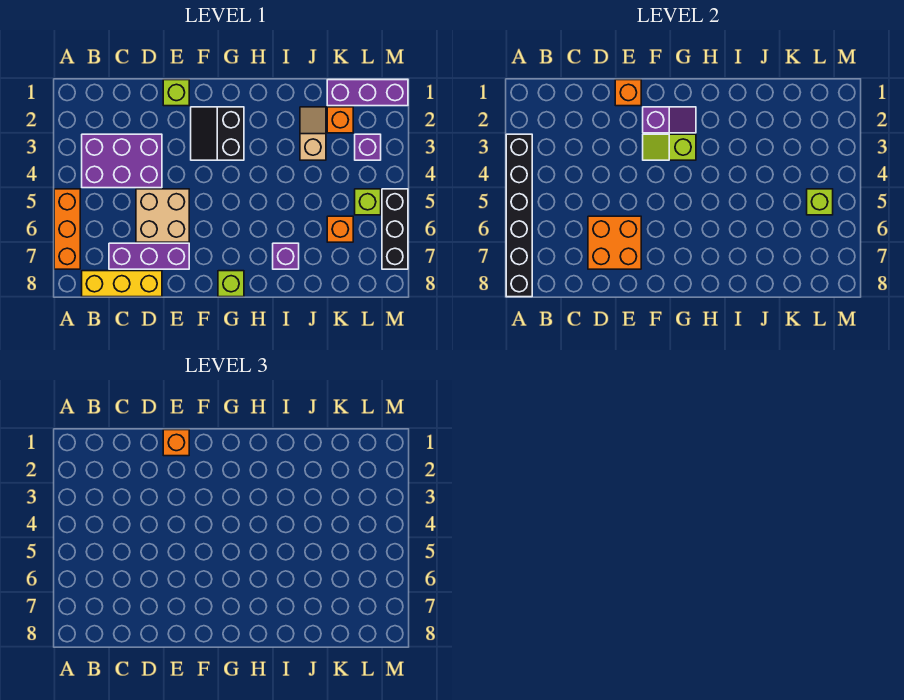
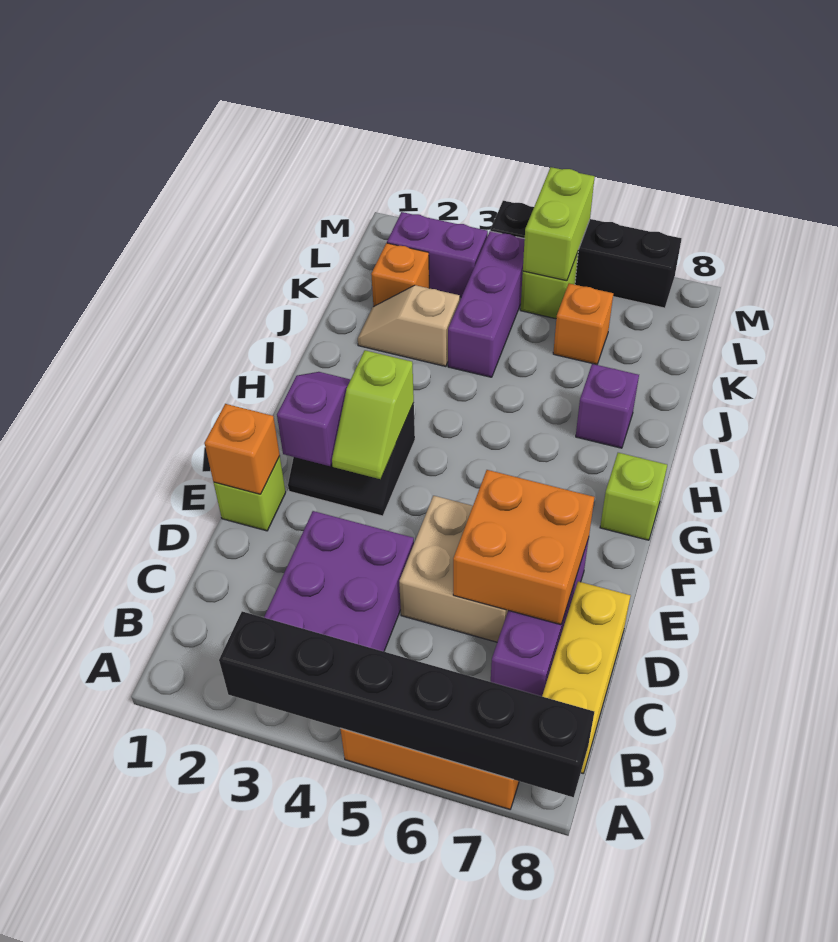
orange brick E1 level 3 -> none
purple brick K1:M1 level 1 -> purple brick J4:L4 level 1
purple brick L3 level 1 -> purple brick L2:L3 level 1
lime brick L5 level 2 -> lime brick L5:M5 level 2
black brick M5:M7 level 1 -> black brick M4:M7 level 1

